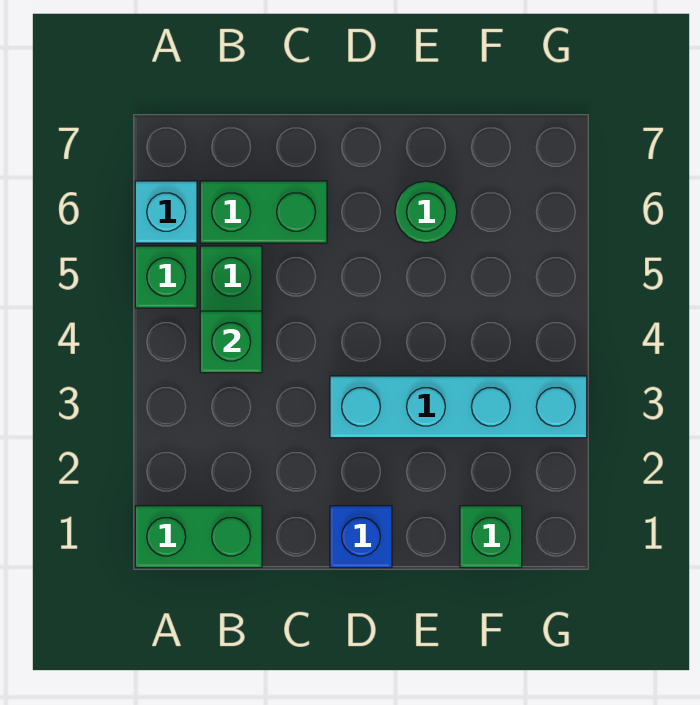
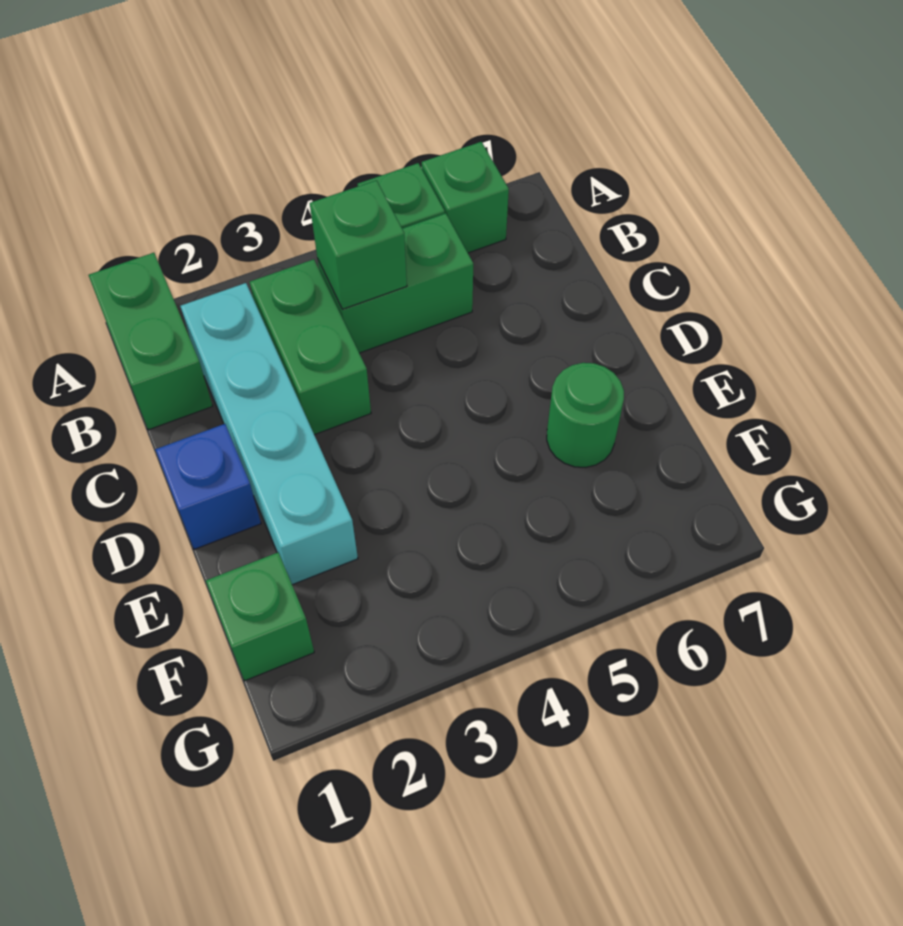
cyan brick A6 level 1 -> green brick A6 level 1
green brick B6:C6 level 1 -> green brick B3:C3 level 1
cyan brick D3:G3 level 1 -> cyan brick B2:E2 level 1

